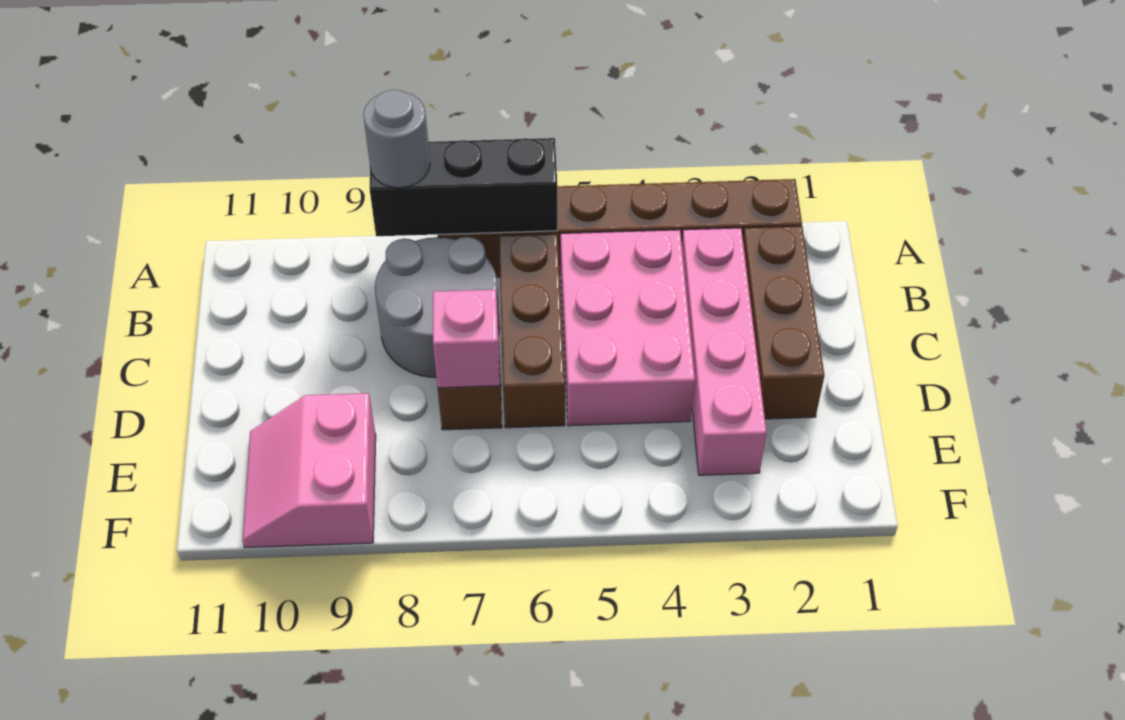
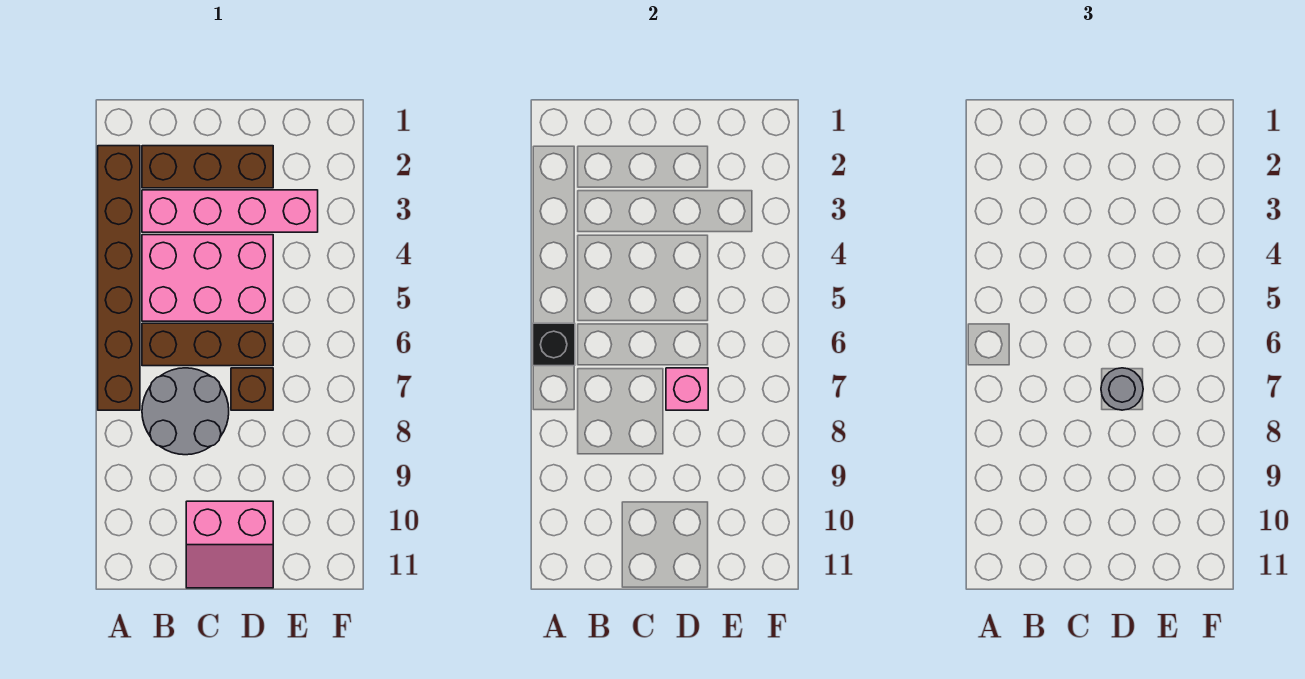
black brick A6:A8 level 2 -> black brick A6 level 2
grey round brick A8 level 3 -> grey round brick D7 level 3
pink slope E9:F10 level 1 top 9 -> pink slope C10:D11 level 1 top 10

